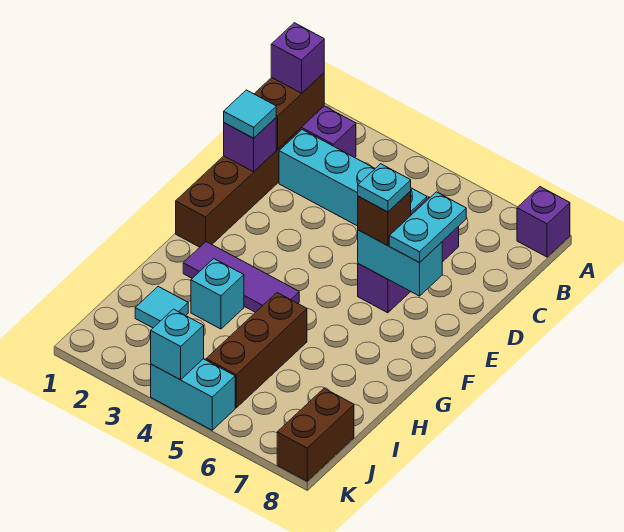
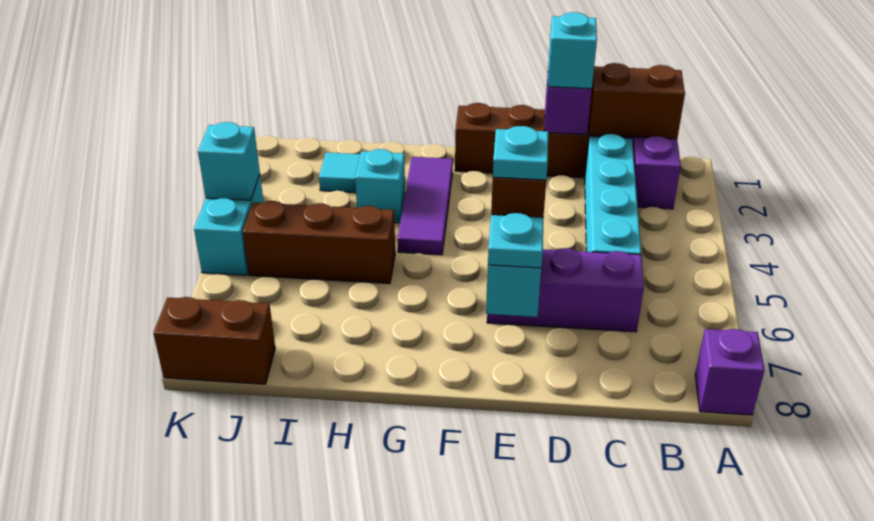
purple brick B1 level 3 -> none
cyan tile D1 level 3 -> cyan brick D1 level 3
cyan plate D7:E7 level 3 -> cyan plate E7 level 3

